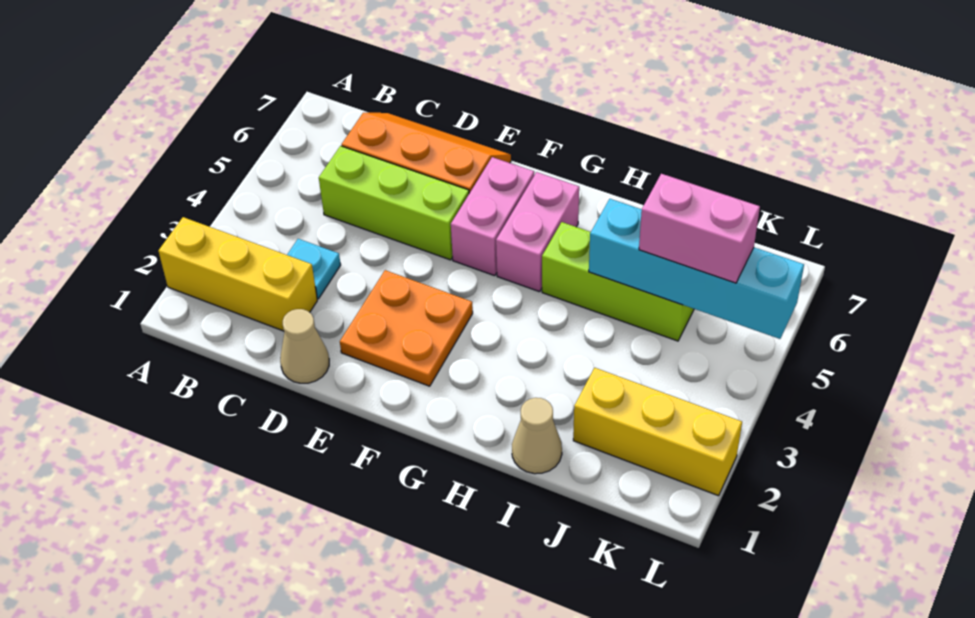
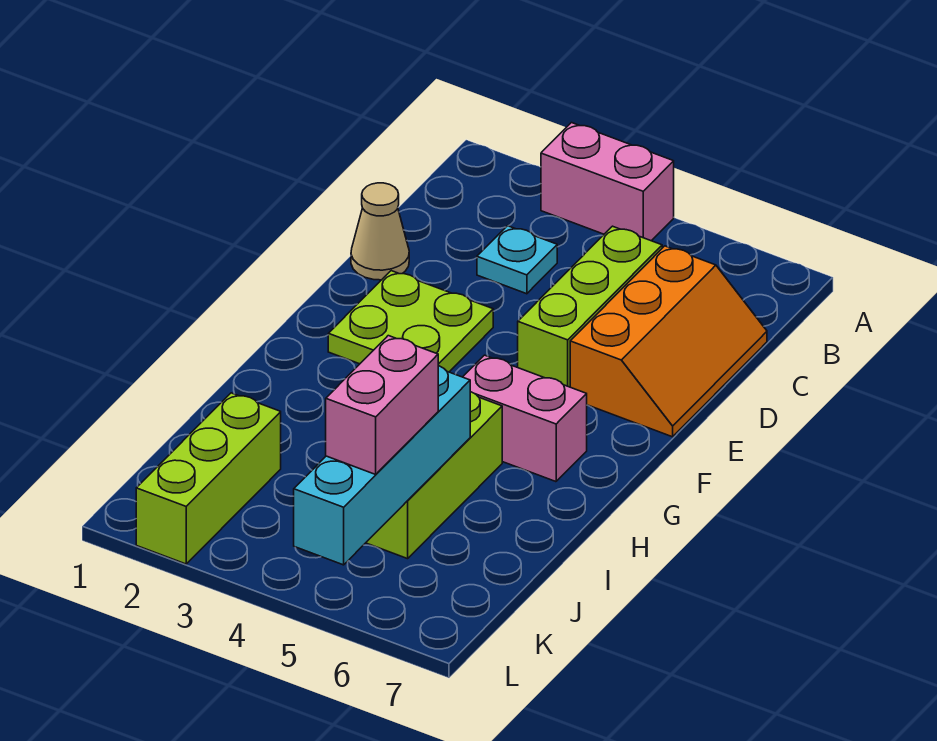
yellow brick A2:C2 level 1 -> none
orange plate E2:F3 level 1 -> lime plate E2:F3 level 1
pink brick F5:F6 level 1 -> pink brick A3:A4 level 1
tan cone I1 level 1 -> none
yellow brick J2:L2 level 1 -> lime brick J2:L2 level 1

